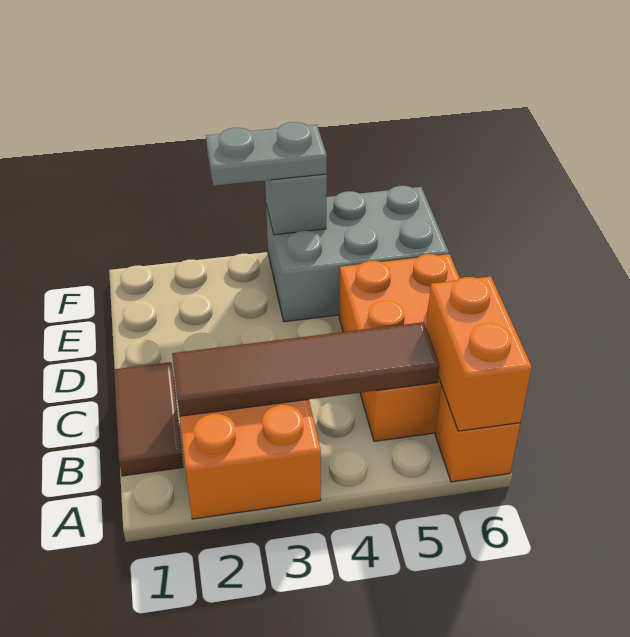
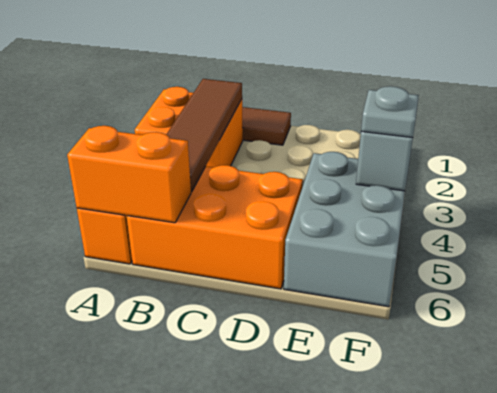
grey plate F3:F4 level 3 -> grey plate F4 level 3

